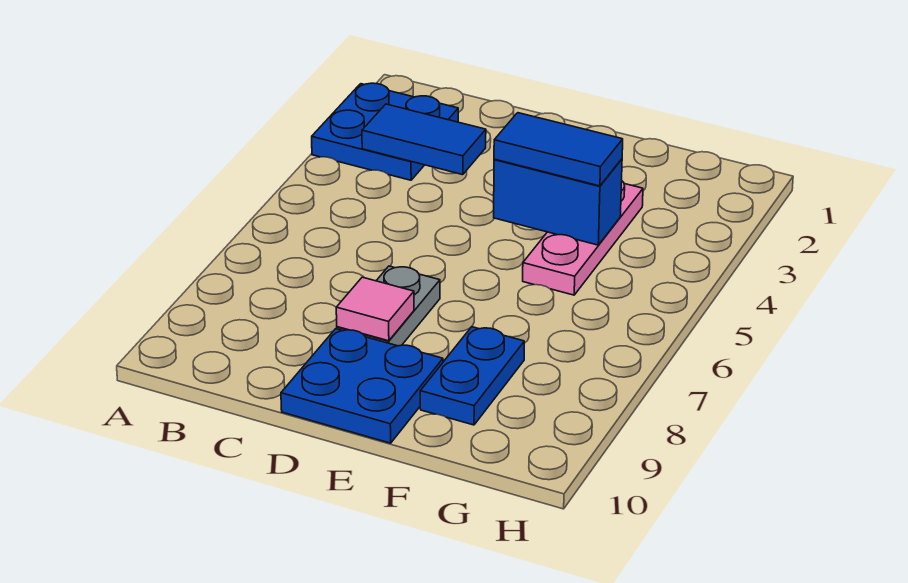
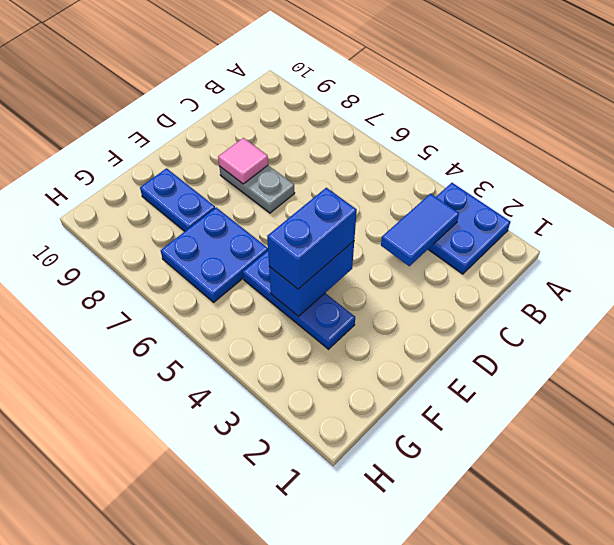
blue plate D9:E10 level 1 -> blue plate F6:G7 level 1
blue tile E4:F4 level 3 -> blue brick E4:F4 level 3
pink plate F3:F5 level 1 -> blue plate F3:F5 level 1

